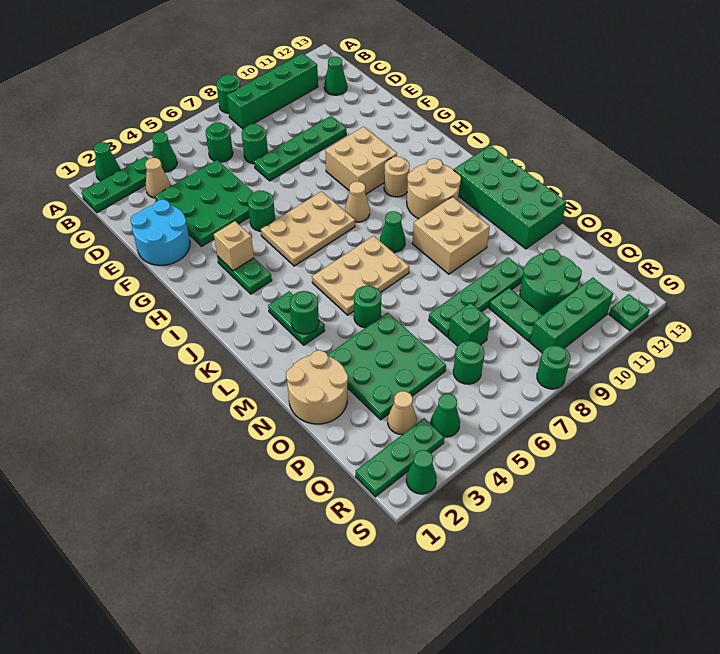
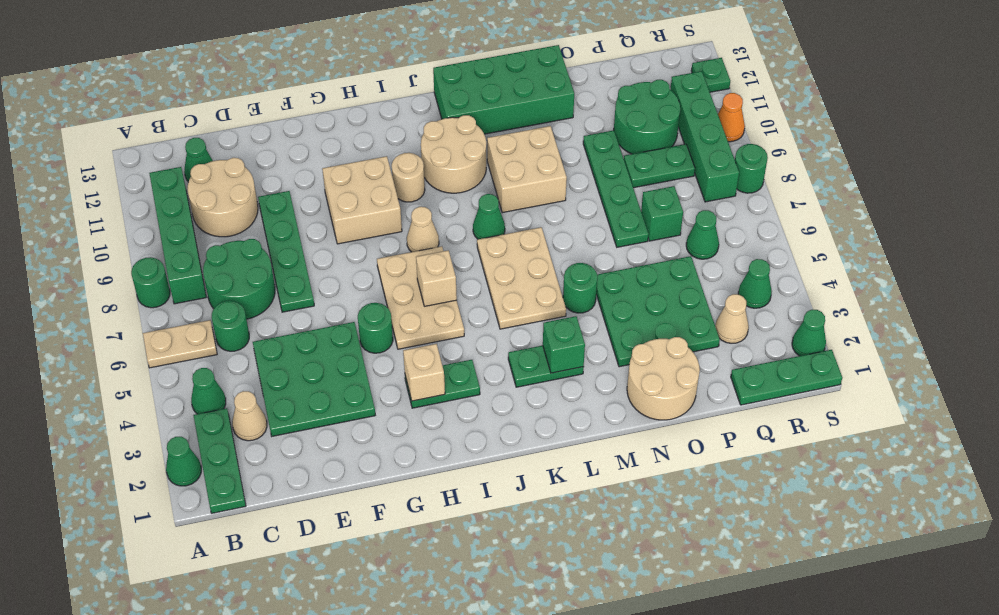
none -> tan plate A6:B6 level 1
none -> tan round brick C10:D11 level 1
green round brick D7 level 1 -> green round brick C7:D8 level 1
cyan round brick E1:F2 level 1 -> none
none -> tan brick I6 level 2
green round brick L3 level 2 -> green brick L3 level 2
green round brick Q6 level 1 -> green cone Q6 level 1
green plate R1:R3 level 1 -> green plate Q1:S1 level 1
green brick R9:R11 level 1 -> green brick R8:R11 level 1
none -> orange cone S10 level 1

